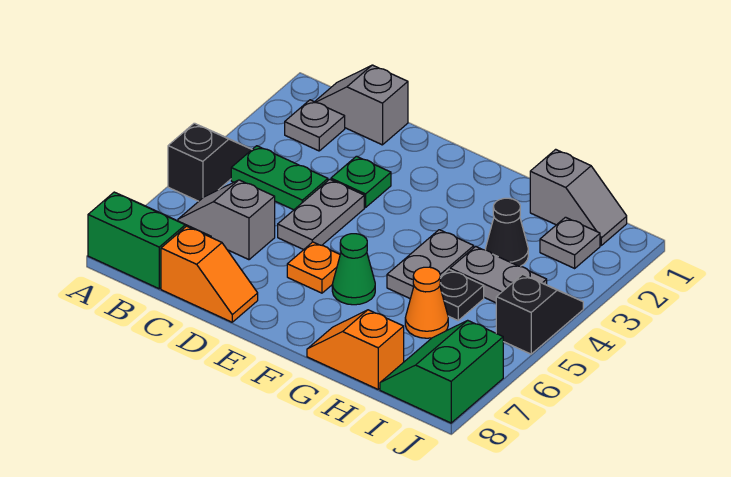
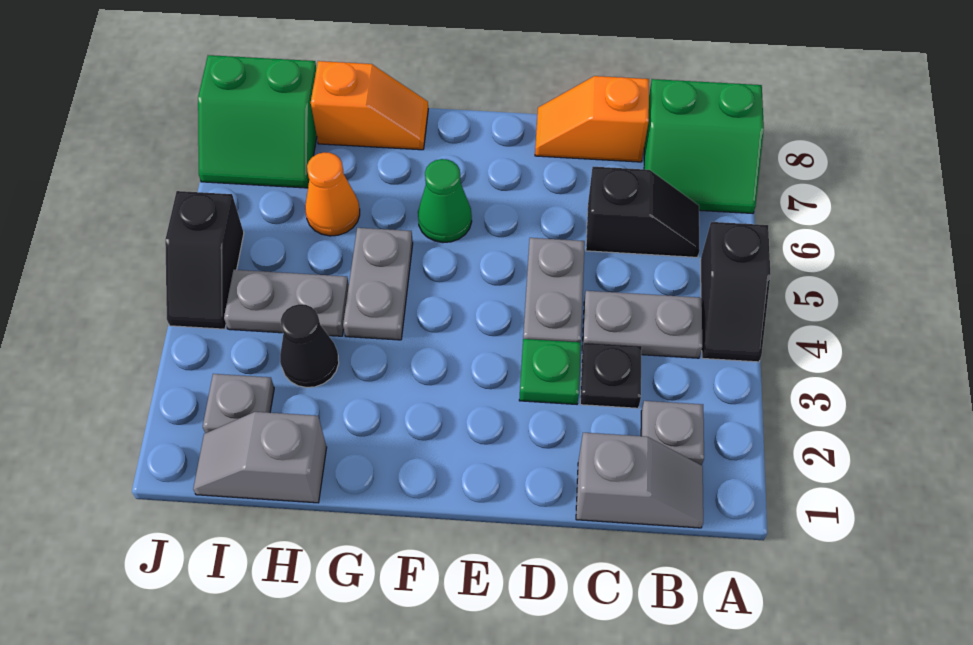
green plate B4:C4 level 1 -> grey plate B4:C4 level 1
grey slope B6:C6 level 1 top C -> black slope B6:C6 level 1 top C
orange plate E6 level 1 -> none
black plate H5 level 1 -> black plate C3 level 1
green slope I7:J8 level 1 top J -> green slope I7:J8 level 1 top 8

